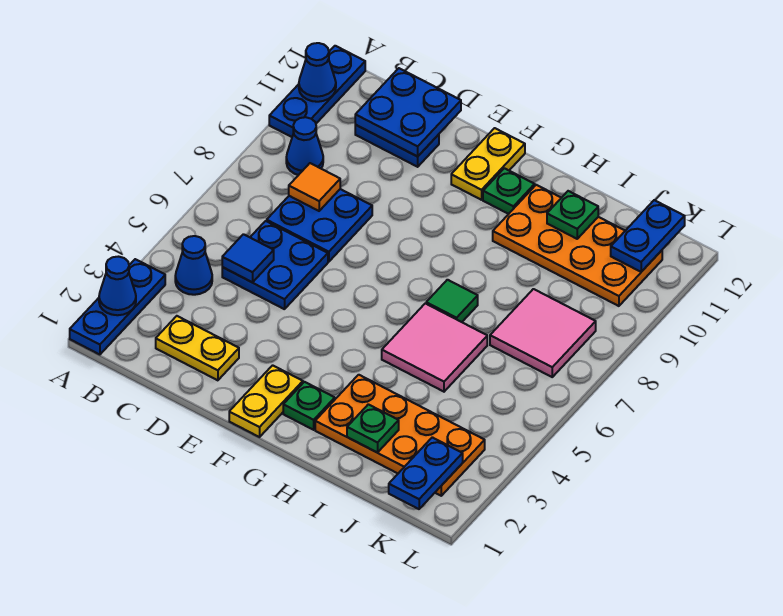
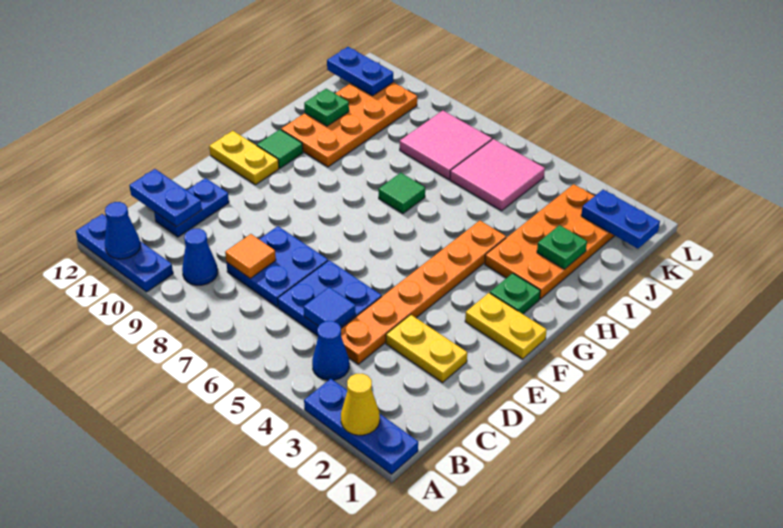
blue cone A2 level 2 -> yellow cone A2 level 2
yellow plate C2:D2 level 1 -> yellow plate D2:D3 level 1
none -> orange plate C4:H4 level 1
blue plate C11:D12 level 2 -> blue plate C11:C12 level 2
green plate G11 level 1 -> green tile G11 level 1
pink tile H5:I6 level 1 -> pink tile J5:K6 level 1

